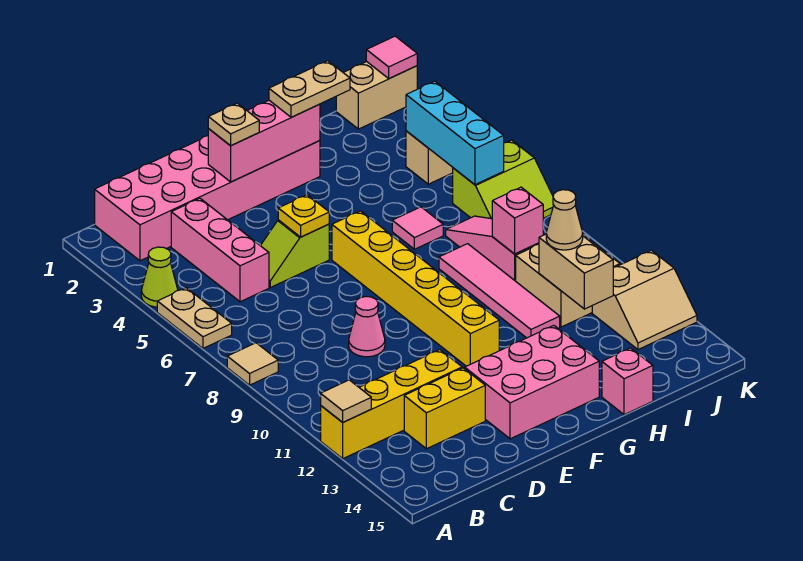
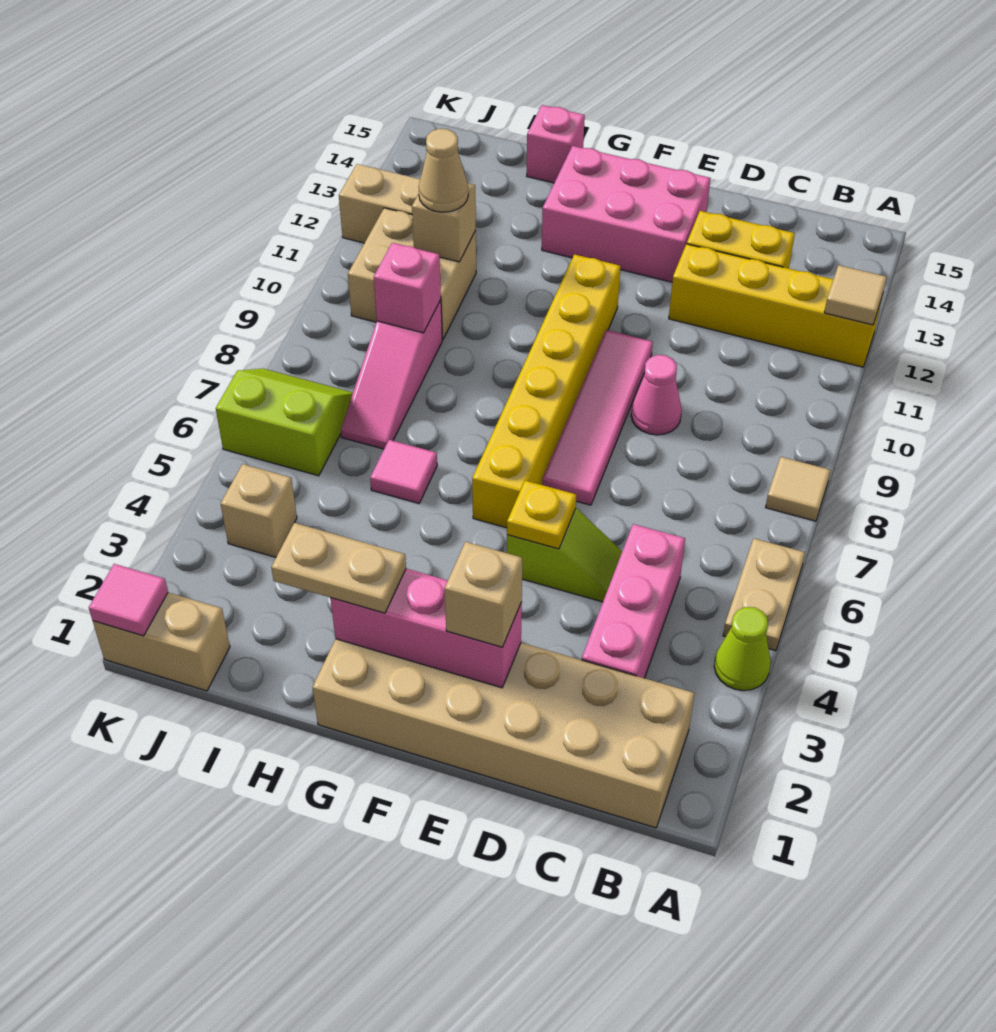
pink brick B1:G2 level 1 -> tan brick B1:G2 level 1
tan plate E2 level 3 -> tan brick E2 level 3
pink tile H8:H11 level 1 -> pink tile E7:E10 level 1
tan brick I11:I12 level 2 -> tan brick I11 level 2
cyan brick J4:J6 level 2 -> none

